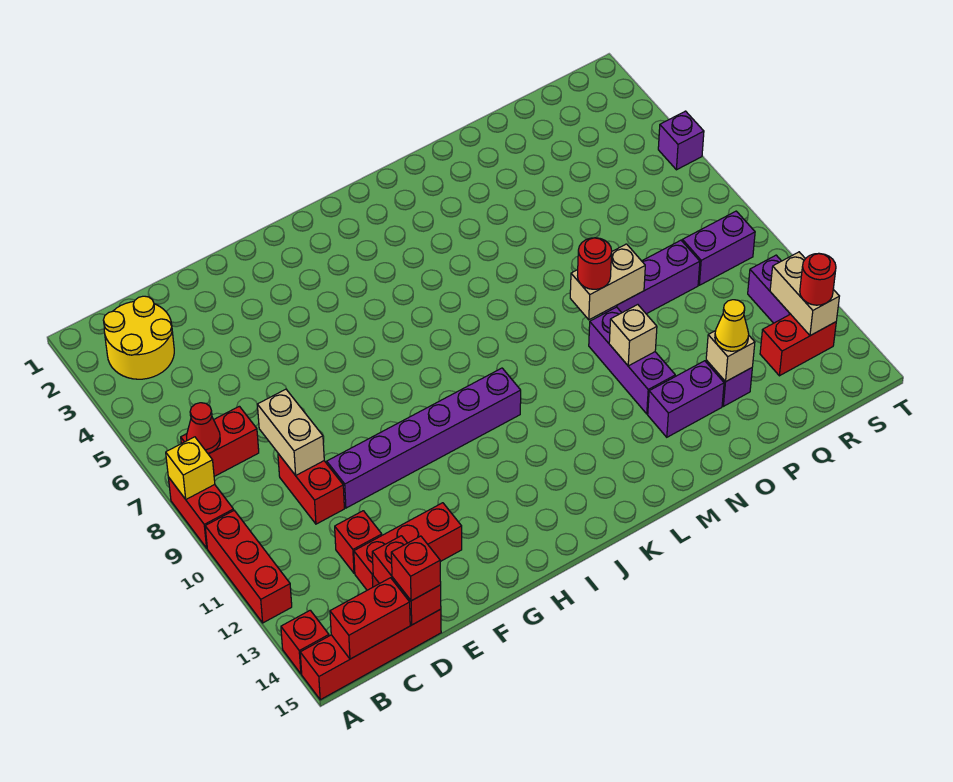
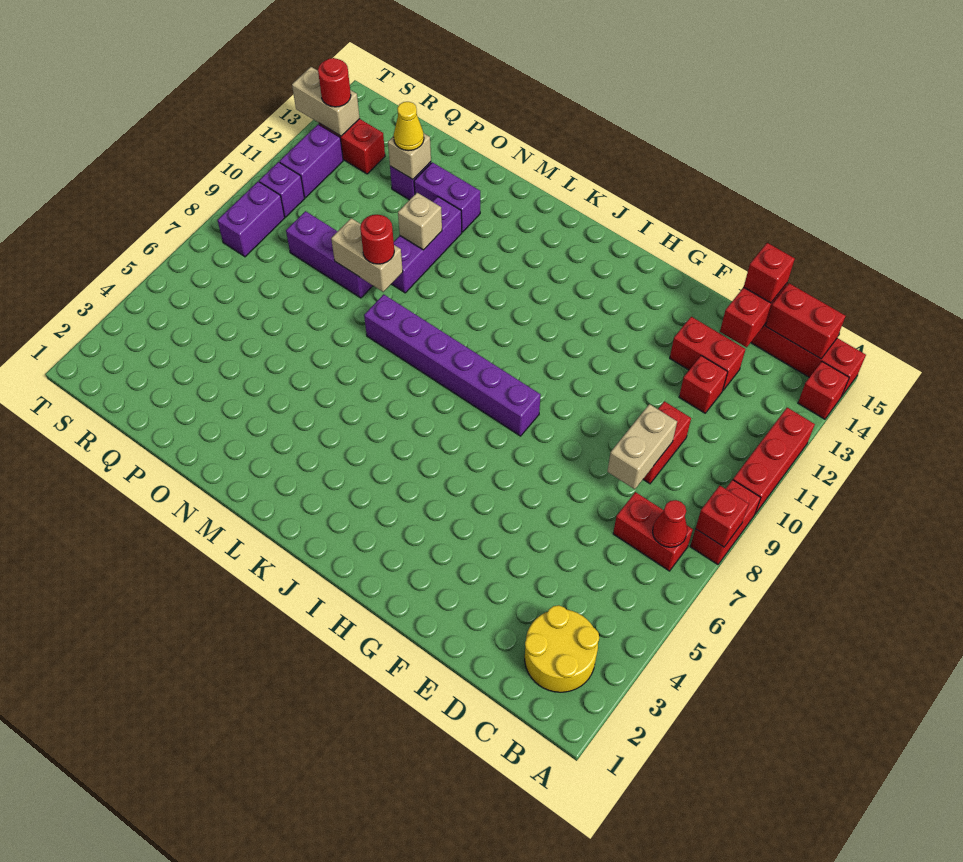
yellow brick A8 level 2 -> red brick A8 level 2
red brick D13:F13 level 1 -> red brick D13:E13 level 1
purple brick E10:J10 level 1 -> purple brick H8:M8 level 1
purple brick R9:S9 level 1 -> purple brick S8:S9 level 1
tan brick S12:S13 level 2 -> tan brick S13:T13 level 2
purple brick T5 level 1 -> purple brick S10 level 1

